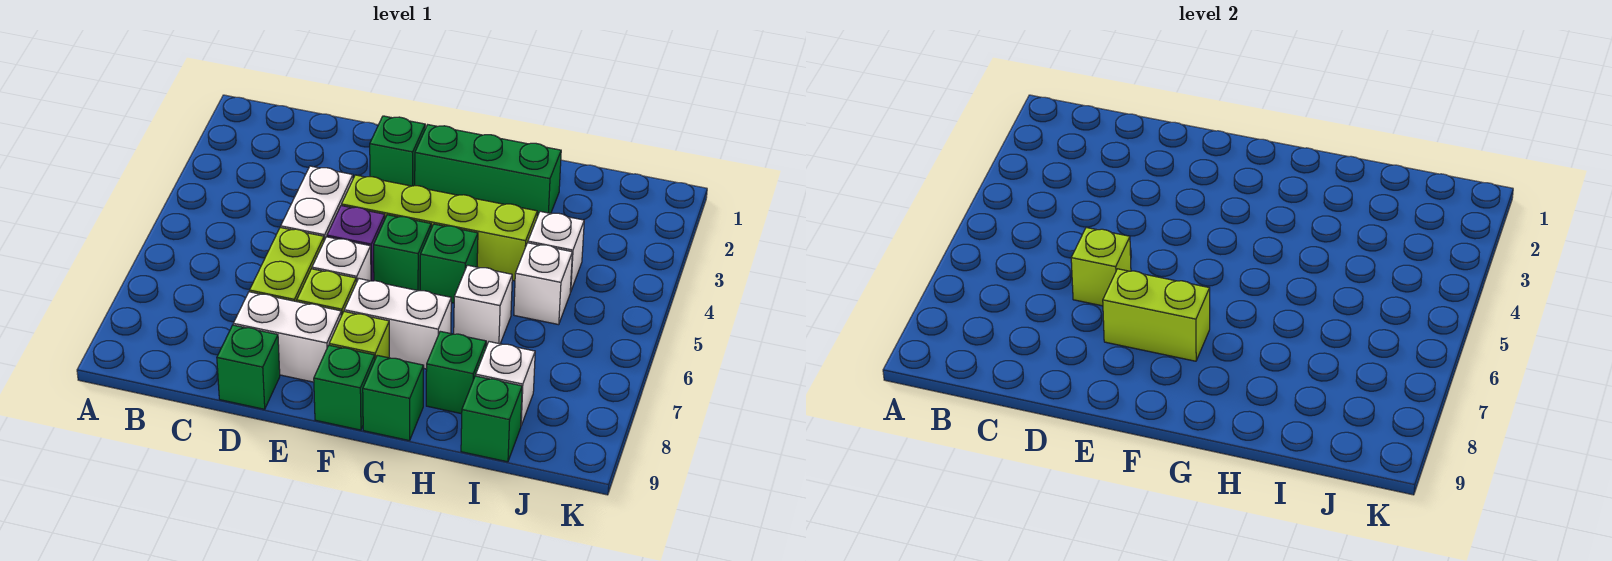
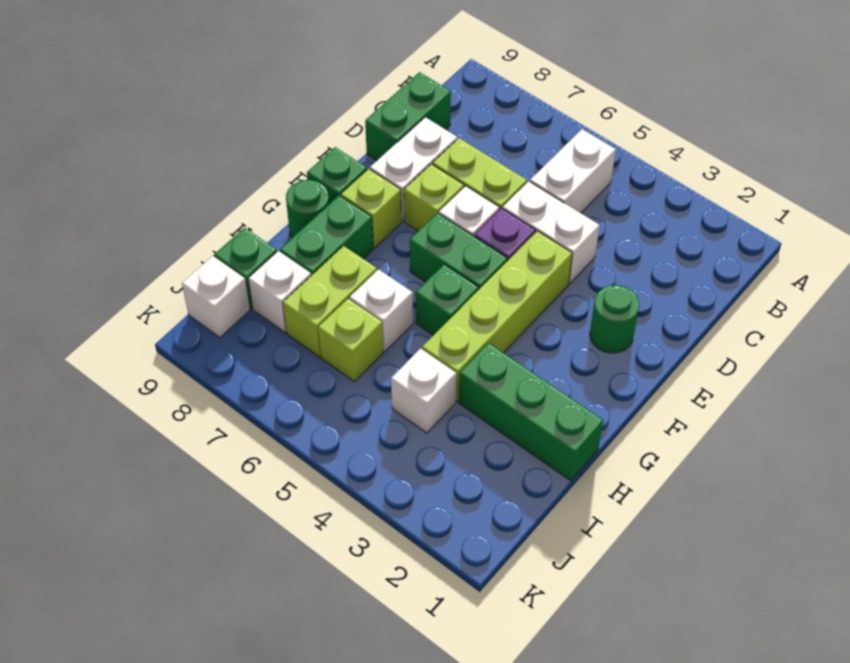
lime brick D6 level 2 -> lime brick I6 level 1
green brick D9 level 1 -> green brick C9:D9 level 1
green brick E2 level 1 -> green round brick E2 level 1
lime brick E7:F7 level 2 -> lime brick H7:I7 level 1
green brick F2:H2 level 1 -> green brick H1:H3 level 1
green brick F5 level 1 -> green brick F5:F6 level 1
white brick F7:G7 level 1 -> white brick B5:C5 level 1
green brick G9 level 1 -> green round brick G9 level 1
green brick H8 level 1 -> green brick G8:H8 level 1
white brick I5 level 1 -> white brick J9 level 1

